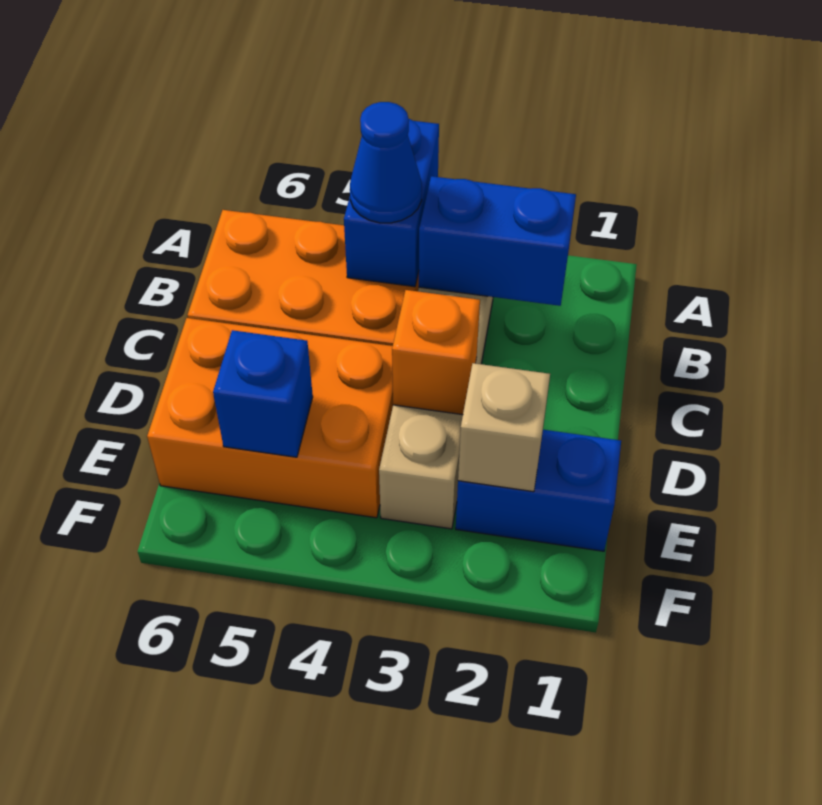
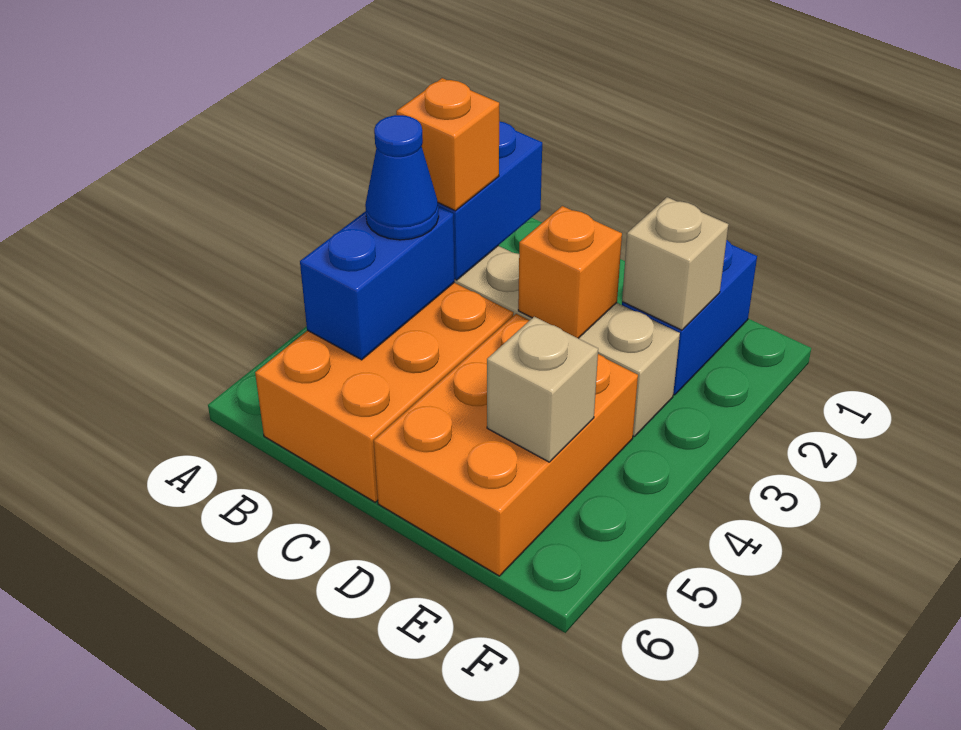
blue brick A4:B4 level 2 -> blue brick B4:B5 level 2
none -> orange brick B3 level 3
blue brick E5 level 2 -> tan brick E5 level 2

